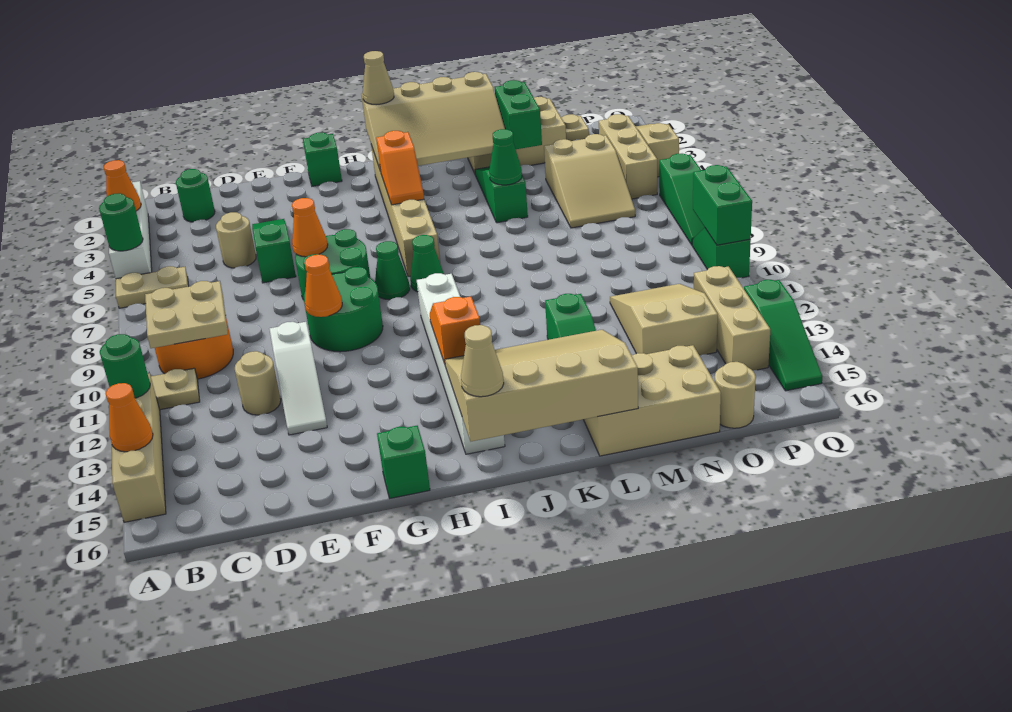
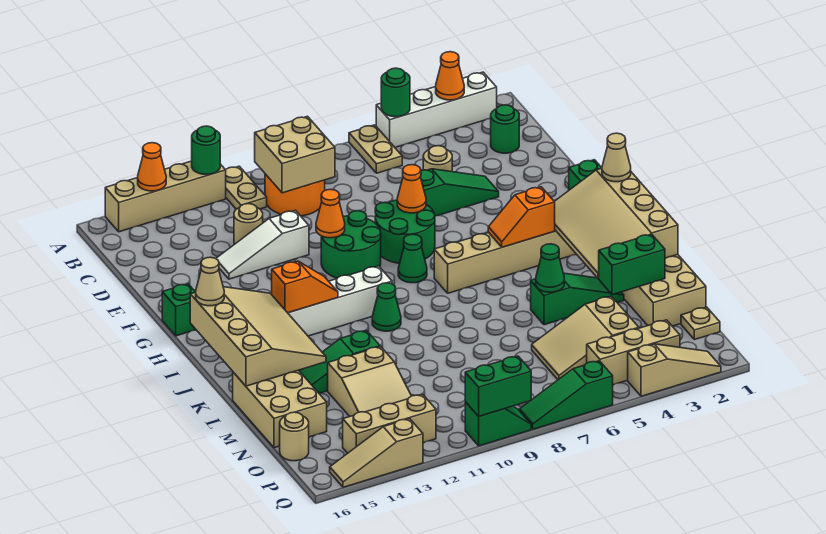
tan plate B9:C10 level 2 -> tan brick B9:C10 level 2
green cone I8 level 1 -> green cone J10 level 1
tan slope N11:O13 level 1 top 13 -> tan slope M12:O13 level 1 top M
green slope Q13:Q15 level 1 top 13 -> tan slope Q13:Q15 level 1 top 13

